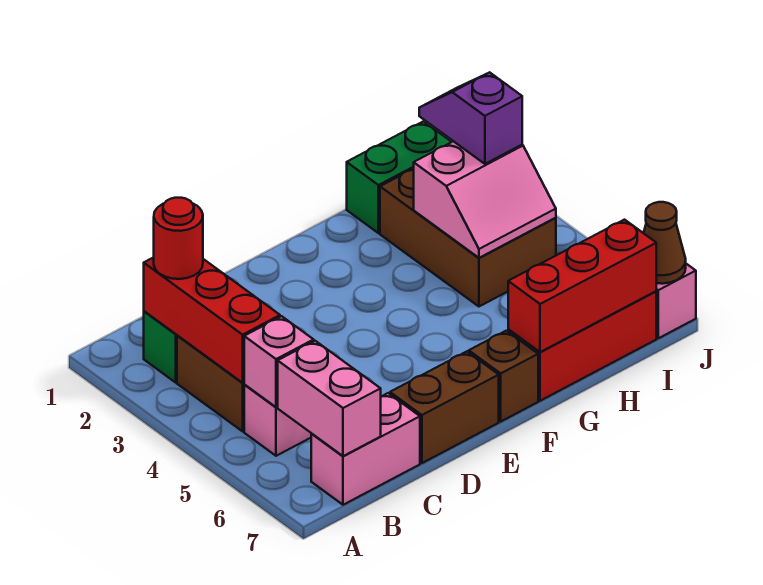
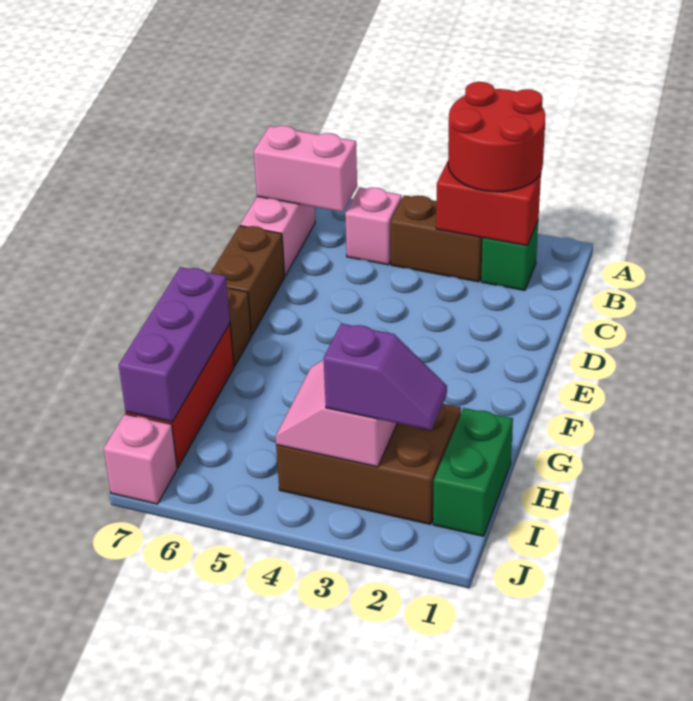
red brick B2:B4 level 2 -> red brick B2:B3 level 2
red round brick B2 level 3 -> red round brick A2:B3 level 3
pink brick B5 level 2 -> none
red brick G7:I7 level 2 -> purple brick G7:I7 level 2
brown cone J7 level 2 -> none

